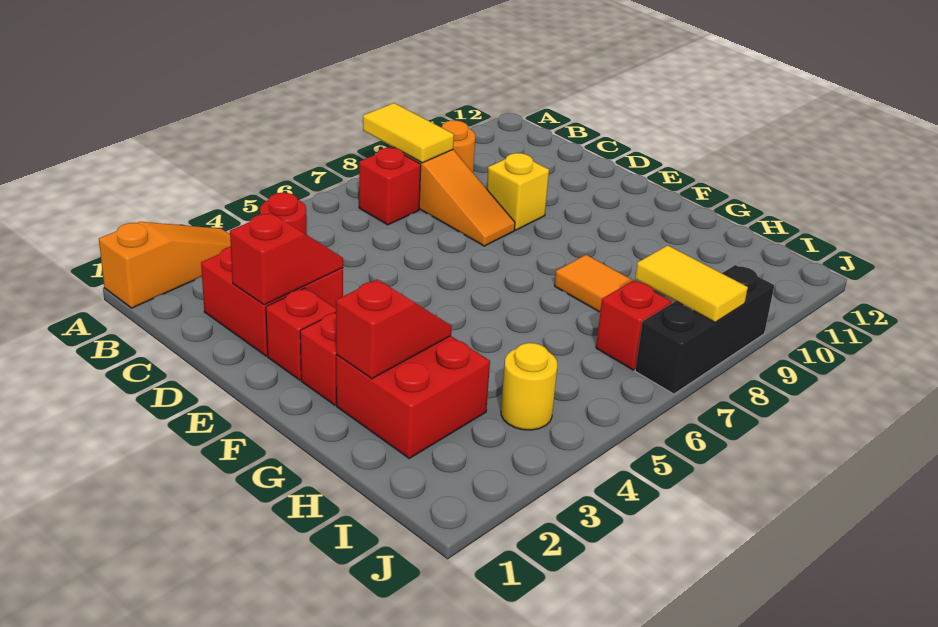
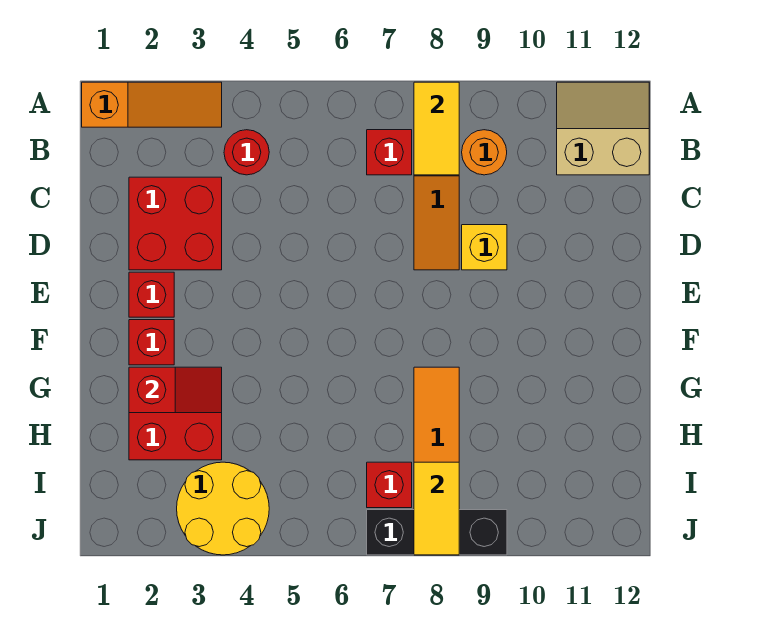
none -> tan slope A11:B12 level 1 top B
red slope D2:D3 level 2 top 2 -> none
yellow round brick I4 level 1 -> yellow round brick I3:J4 level 1

